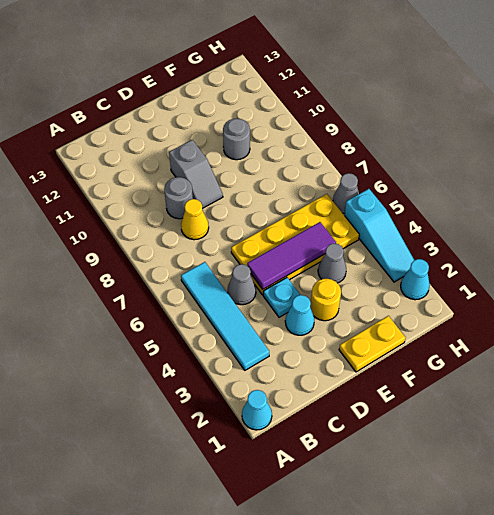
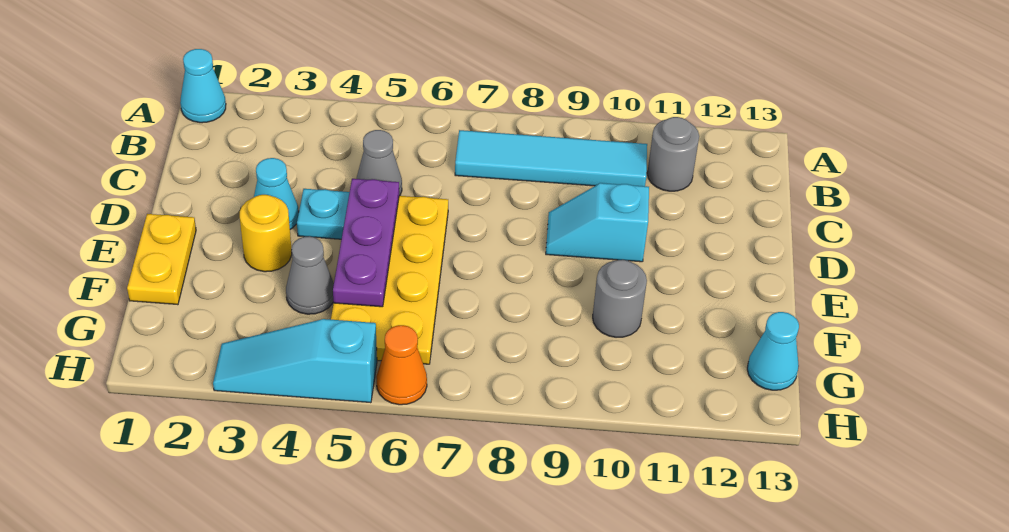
cyan tile B3:B6 level 1 -> cyan tile B7:B10 level 1
yellow cone C8 level 1 -> none
grey round brick C9 level 1 -> grey round brick B11 level 1
purple tile D5:F5 level 2 -> purple plate D5:F5 level 2
grey slope D9:D10 level 1 top 10 -> cyan slope D9:D10 level 1 top 10
cyan cone H2 level 1 -> cyan cone G13 level 1
grey cone H6 level 1 -> orange cone H6 level 1

